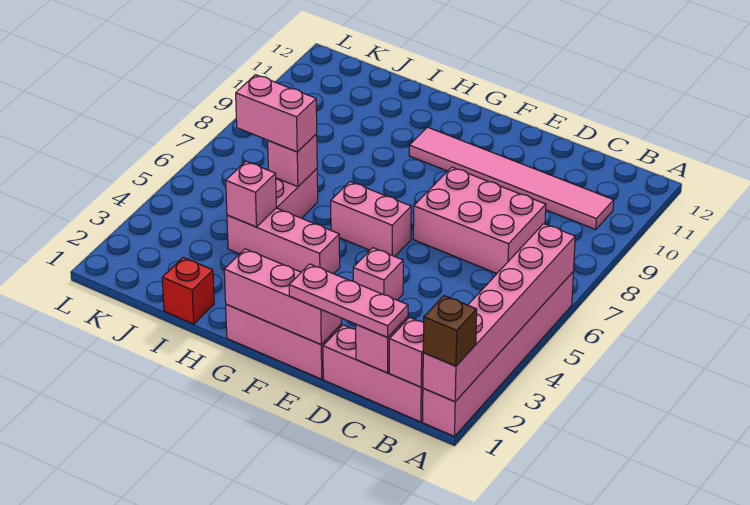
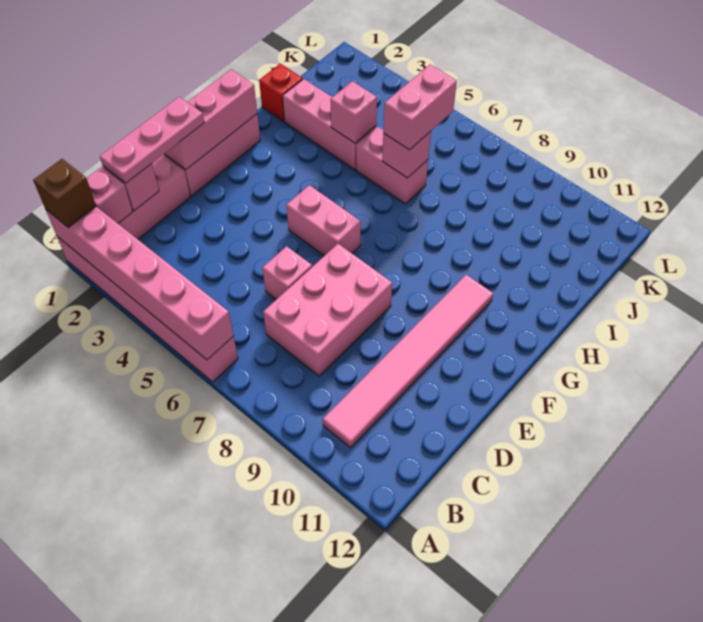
pink brick E4 level 1 -> pink brick D6 level 1
pink brick F6:G6 level 1 -> pink brick F5:F6 level 1
pink brick G4:I4 level 1 -> pink brick I2:I4 level 1

